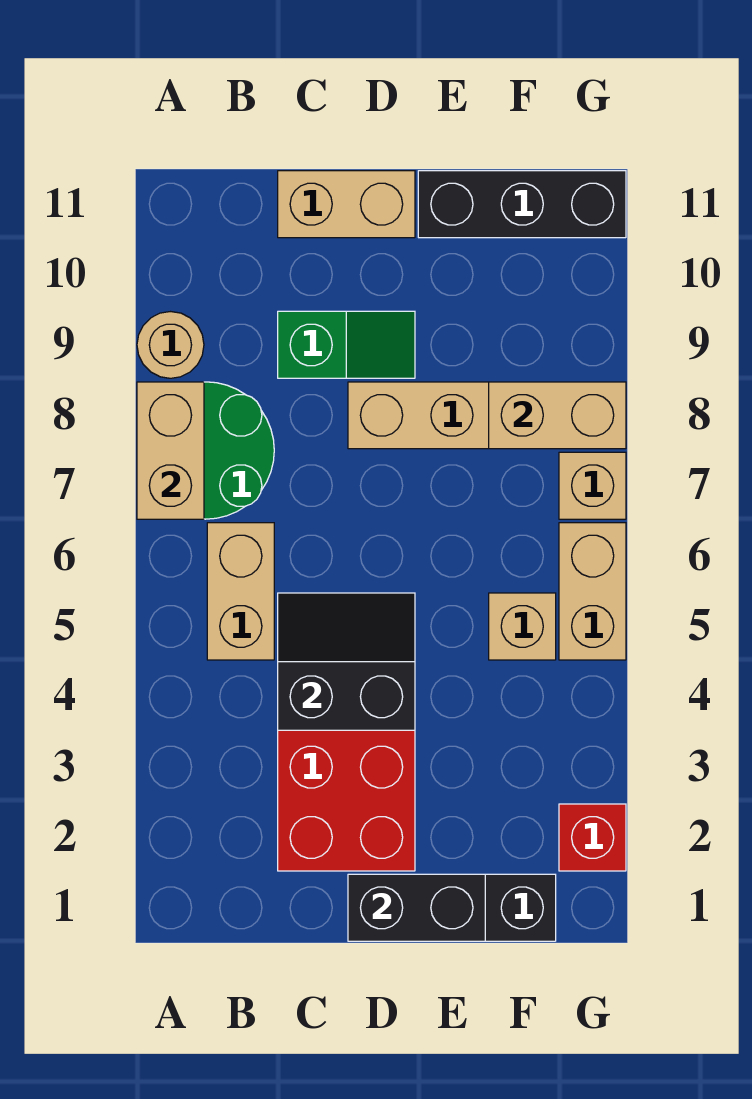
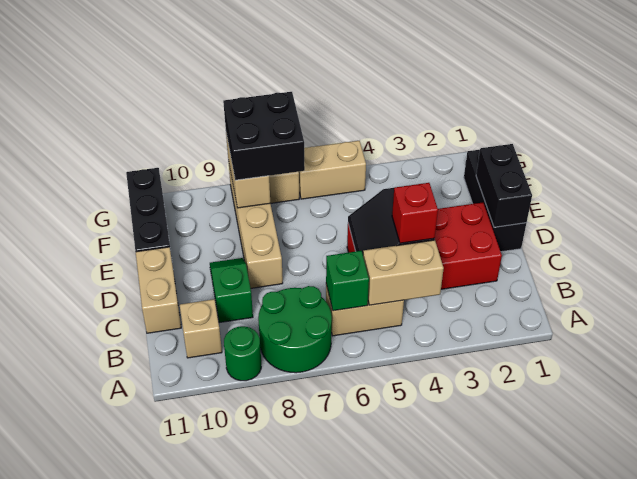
tan brick A7:A8 level 2 -> tan brick B4:B5 level 2
tan round brick A9 level 1 -> green round brick A9 level 1
none -> green brick B6 level 2
tan brick F5 level 1 -> tan brick B10 level 1
none -> black brick F7:G8 level 3
red brick G2 level 1 -> red brick C4 level 3

